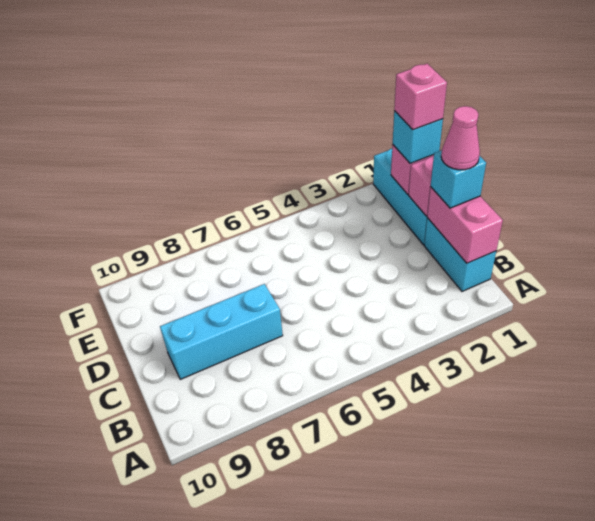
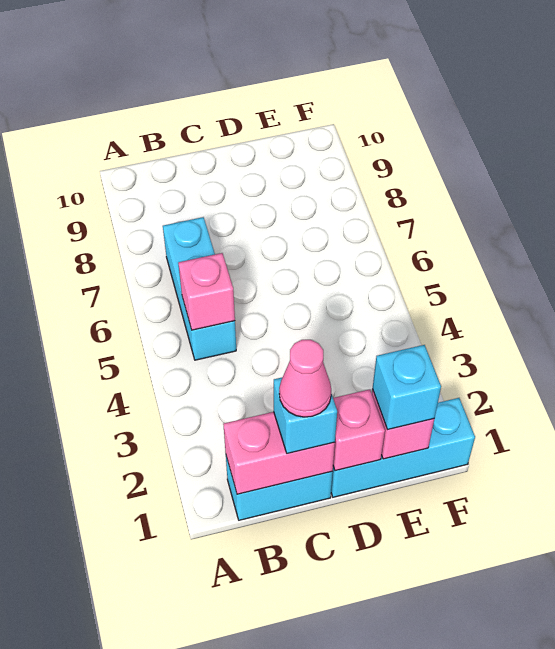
cyan brick C7:C9 level 1 -> cyan brick B5:B7 level 1
pink brick E1 level 4 -> pink brick B5 level 2

